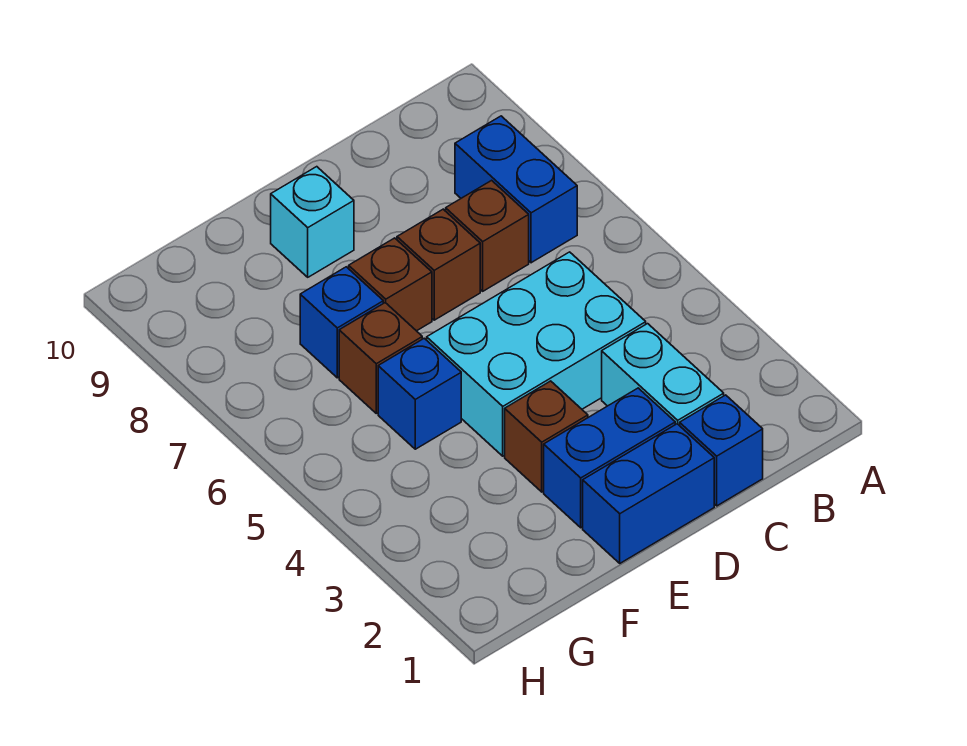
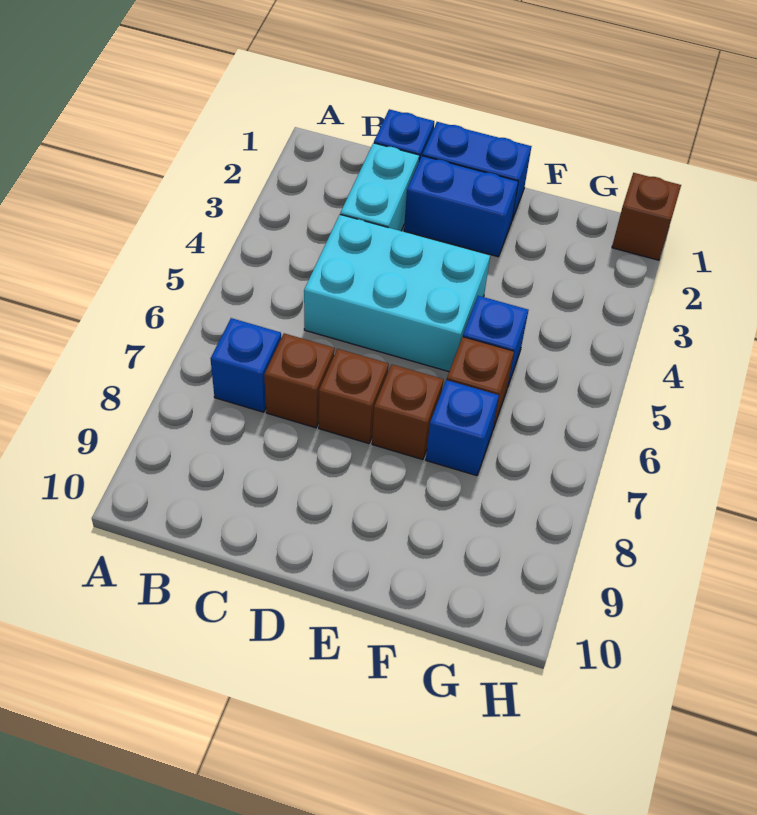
blue brick B7:B8 level 1 -> blue brick B7 level 1
brown brick E3 level 1 -> brown brick H1 level 1
cyan brick E9 level 1 -> none

